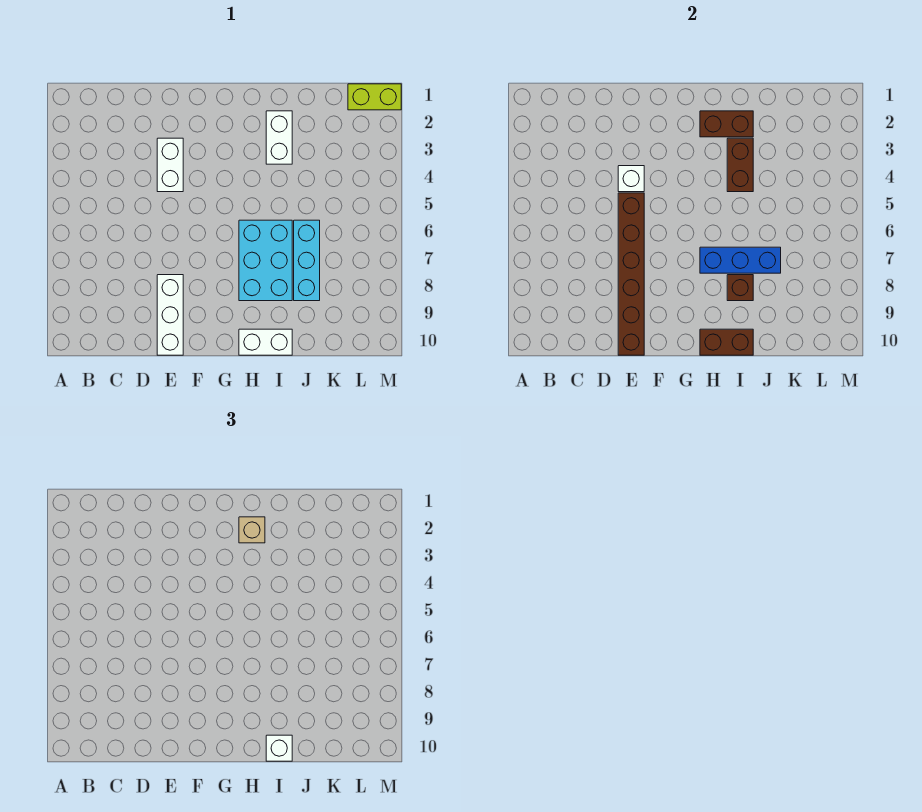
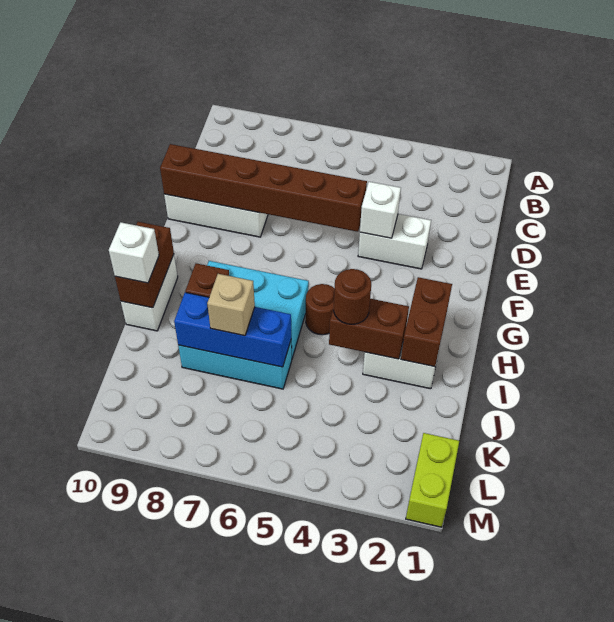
tan brick H2 level 3 -> tan brick J7 level 3
none -> brown round brick H5 level 1
blue brick H7:J7 level 2 -> blue brick J6:J8 level 2
none -> brown round brick I4 level 3

